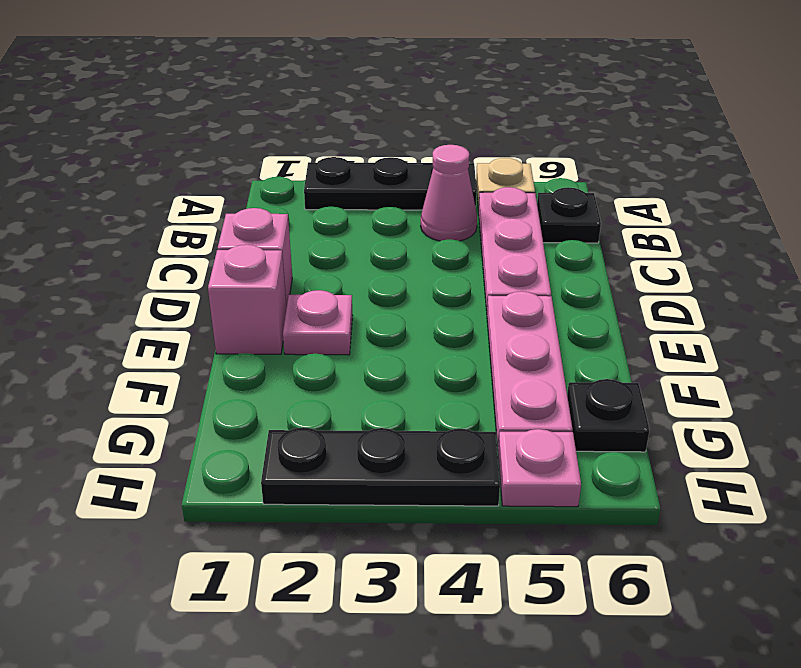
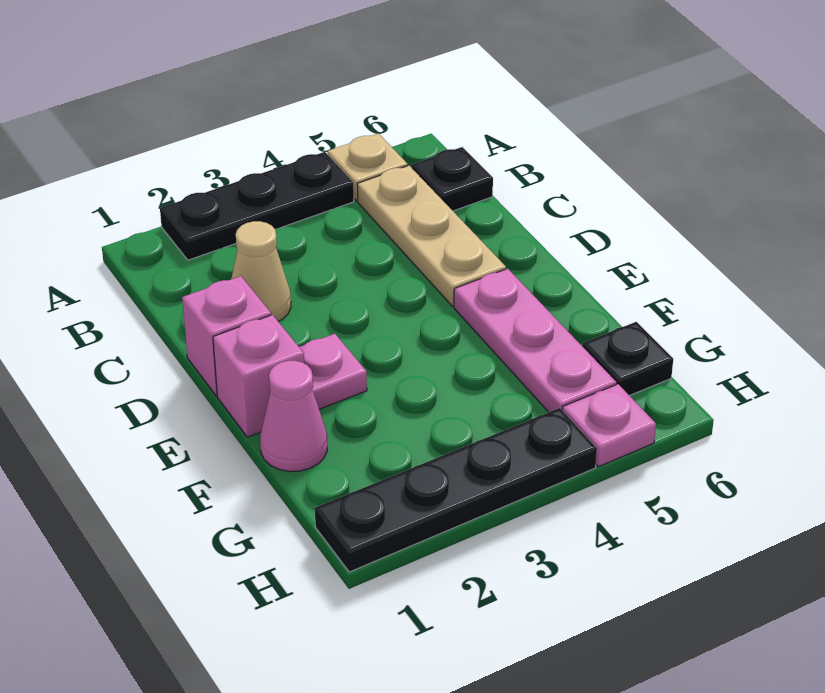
pink cone B4 level 1 -> pink cone F1 level 1
pink plate B5:D5 level 1 -> tan plate B5:D5 level 1
none -> tan cone C2 level 1
black plate H2:H4 level 1 -> black plate H1:H4 level 1

